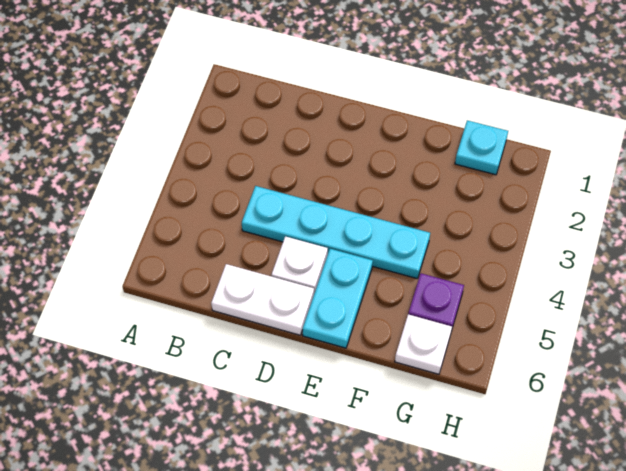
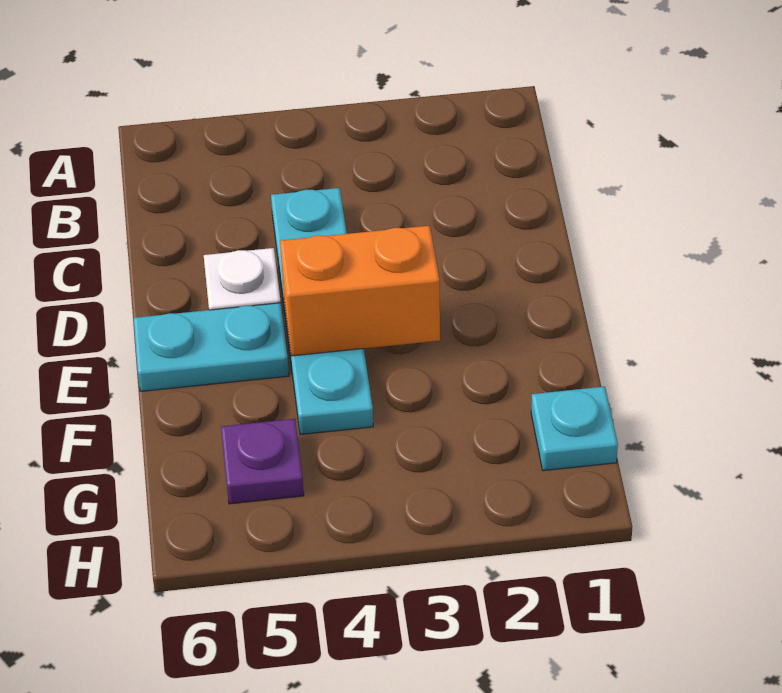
white plate C6:D6 level 1 -> none
none -> orange brick E3:E4 level 2
white plate G6 level 1 -> none

